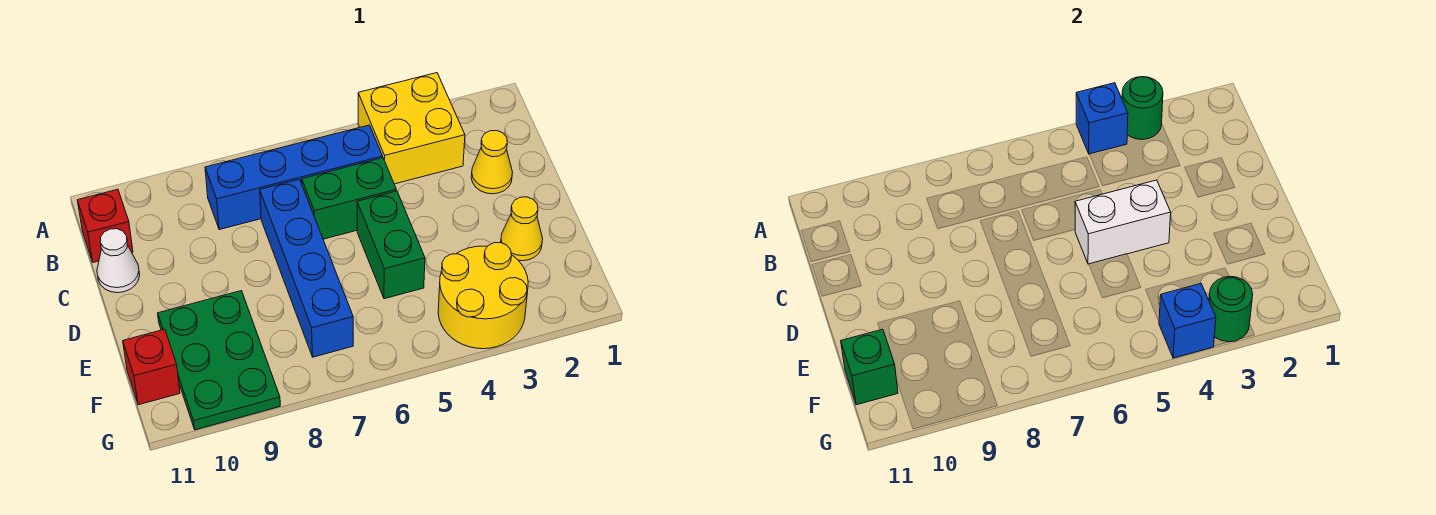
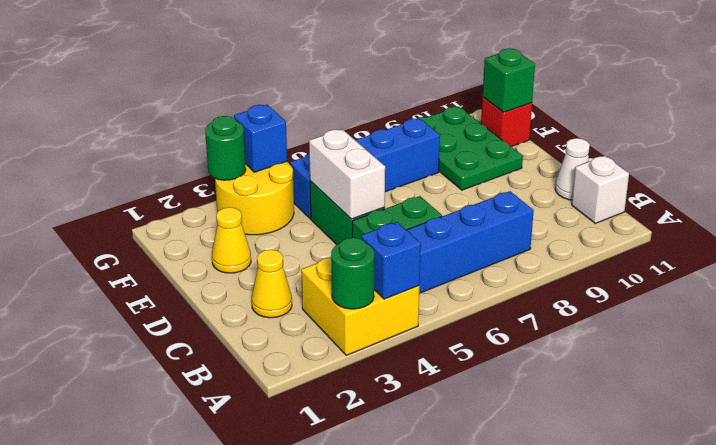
red brick B11 level 1 -> white brick B11 level 1
blue brick C7:F7 level 1 -> blue brick F5:F8 level 1
white brick D4:D5 level 2 -> white brick D5:E5 level 2

